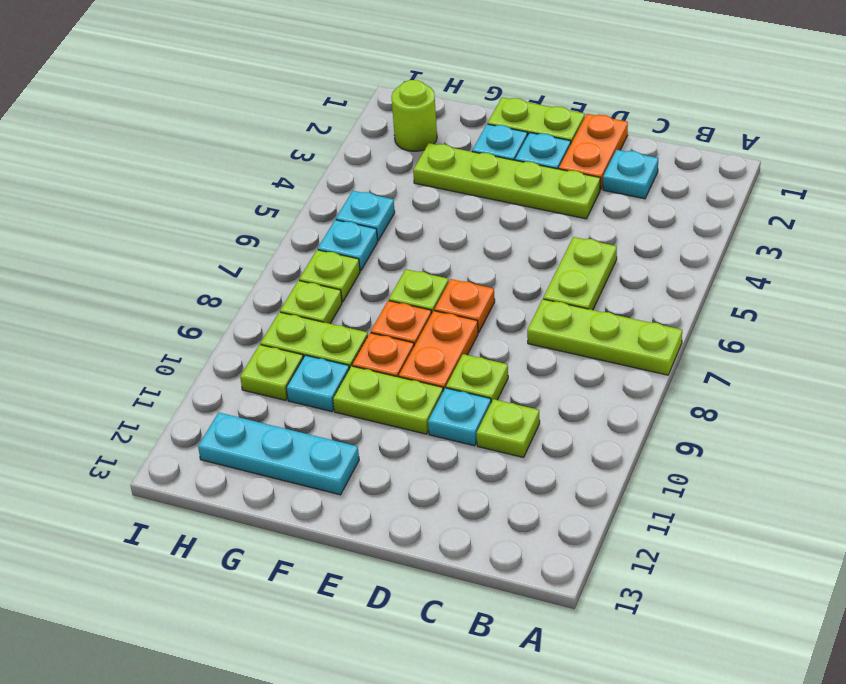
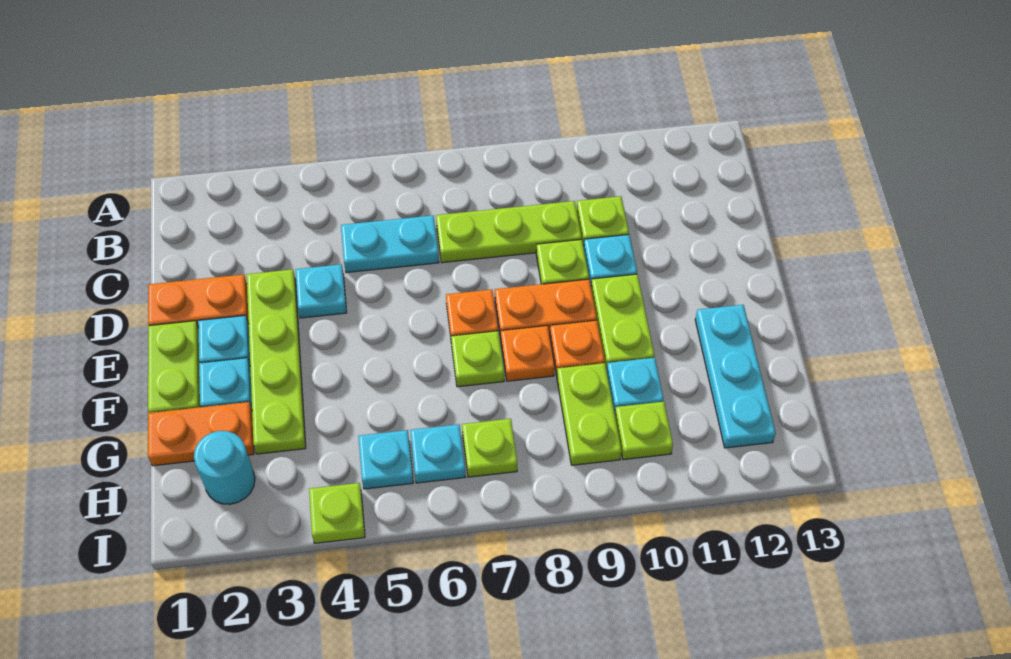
lime plate A7:C7 level 1 -> lime plate C7:C9 level 1
cyan plate C2 level 1 -> cyan plate D4 level 1
lime plate C5:C6 level 1 -> cyan plate C5:C6 level 1
none -> orange plate G1:G2 level 1
lime round brick H2 level 1 -> cyan round brick H2 level 1
lime plate H8 level 1 -> lime plate I4 level 1

